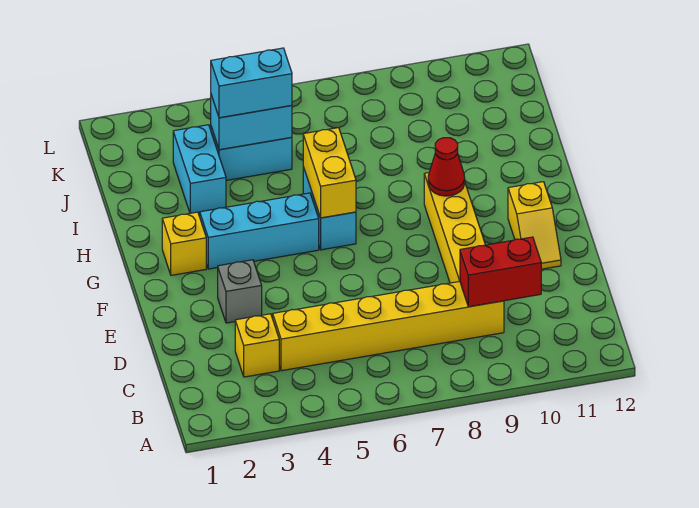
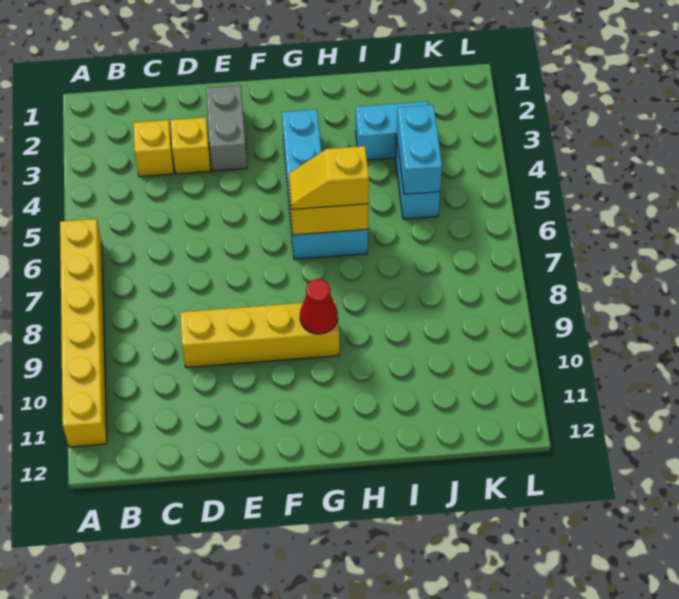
yellow brick C4:C9 level 1 -> yellow brick A6:A11 level 1
red brick C9:C10 level 2 -> none
grey brick E3 level 1 -> grey brick E2:E3 level 1
yellow slope E11:F11 level 1 top F -> yellow slope G6:H6 level 3 top H
yellow brick G2 level 1 -> yellow brick D3 level 1
cyan brick J4:J5 level 3 -> none

